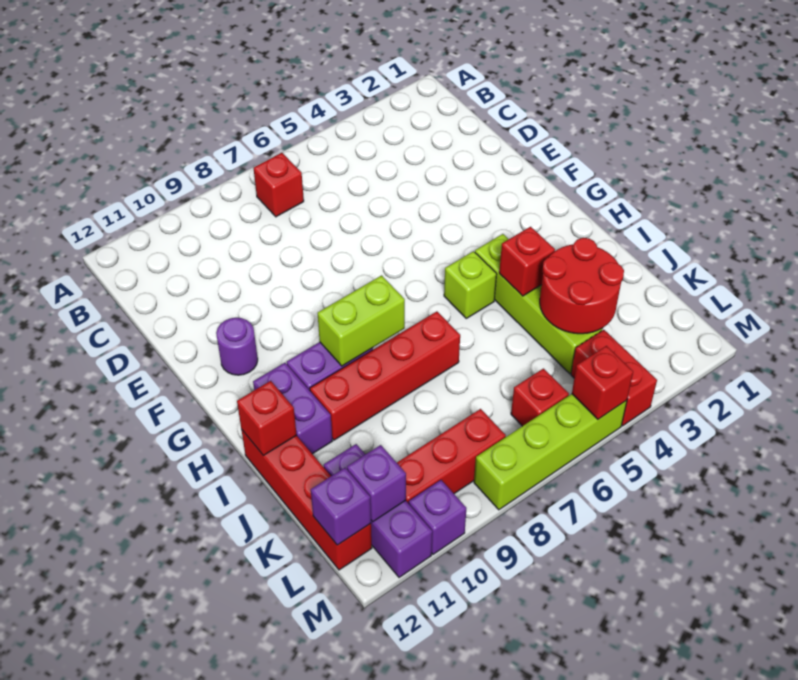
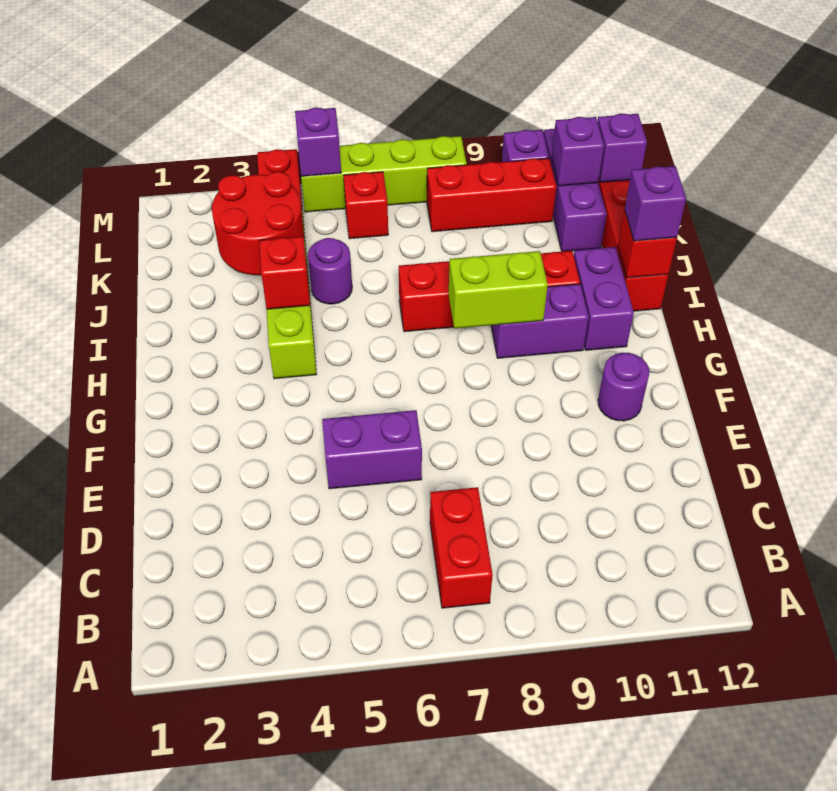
red brick B7 level 1 -> red brick B7:C7 level 1
none -> purple brick E5:E6 level 1
lime brick H5 level 1 -> none
none -> purple brick I12 level 3
none -> purple round brick J5 level 1
red brick M5 level 2 -> purple brick M5 level 2

